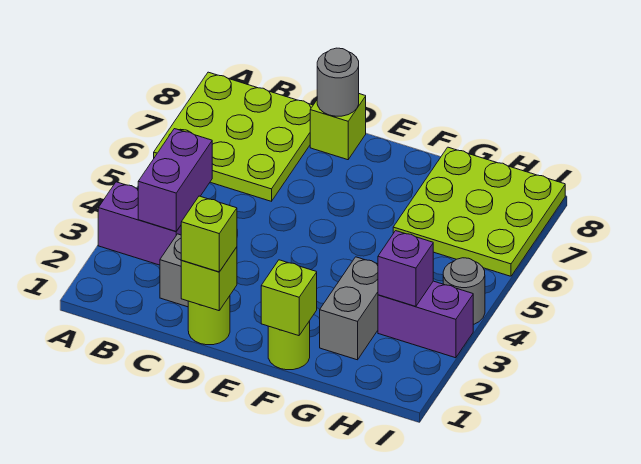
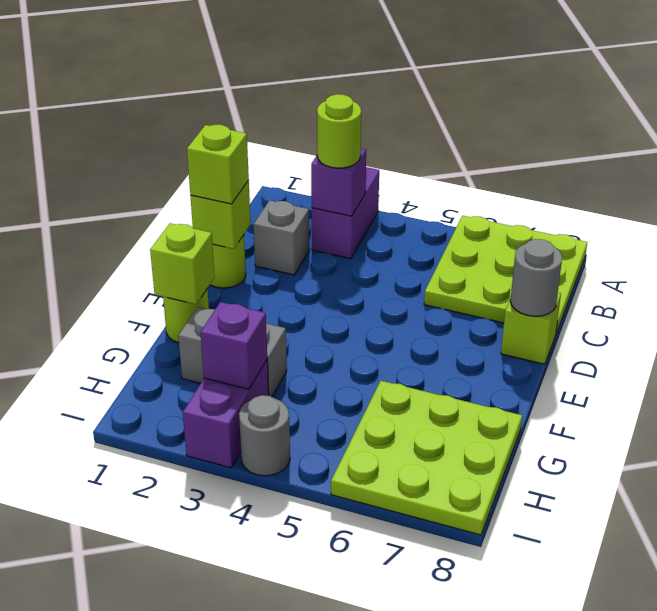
purple brick B3:B4 level 2 -> purple brick B3 level 2
none -> lime round brick B3 level 3

